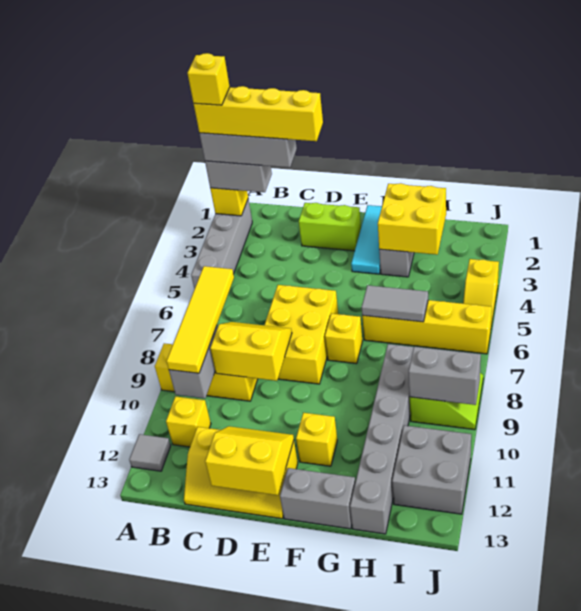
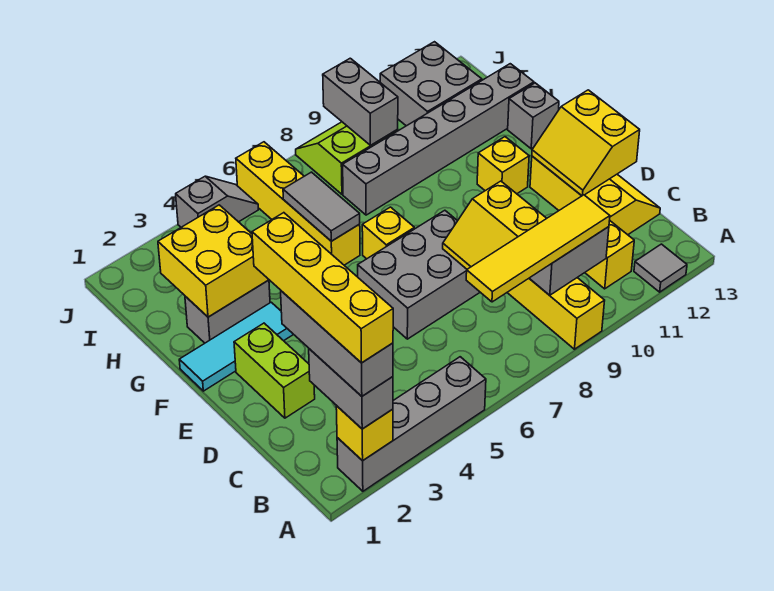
yellow brick A2 level 6 -> none
yellow brick D6:E8 level 1 -> grey brick D6:E8 level 1
grey brick F13:G13 level 1 -> grey brick G13 level 1
yellow slope J4:J5 level 1 top 4 -> grey slope J4:J5 level 1 top 4

